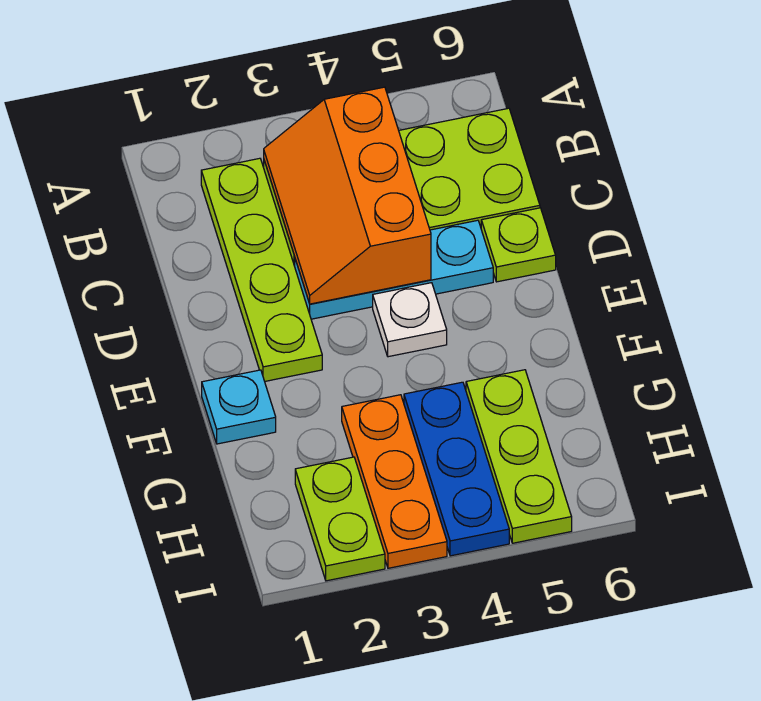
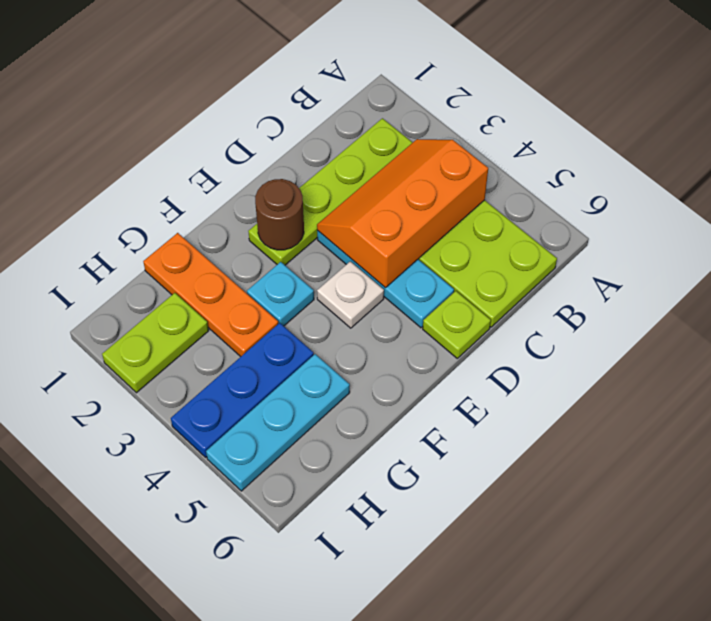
none -> brown round brick E2 level 2
cyan plate F1 level 1 -> cyan plate F3 level 1
orange plate G3:I3 level 1 -> orange plate G1:G3 level 1
lime plate G5:I5 level 1 -> cyan plate G5:I5 level 1

